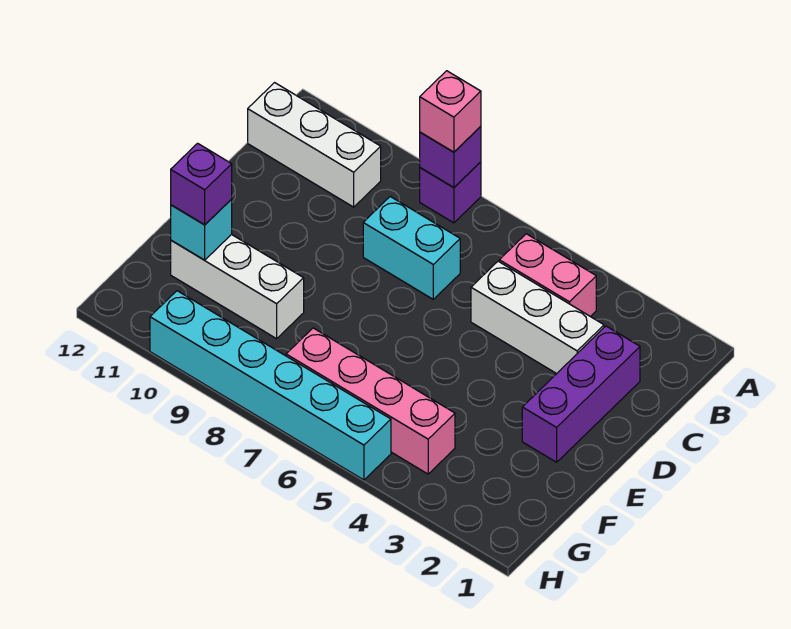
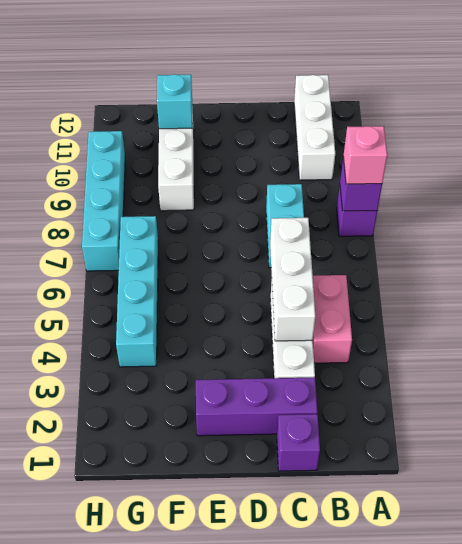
none -> white brick C4:C6 level 2
purple brick F11 level 3 -> purple brick C1 level 1
pink brick G4:G7 level 1 -> cyan brick G4:G7 level 1
cyan brick H5:H10 level 1 -> cyan brick H7:H10 level 1

